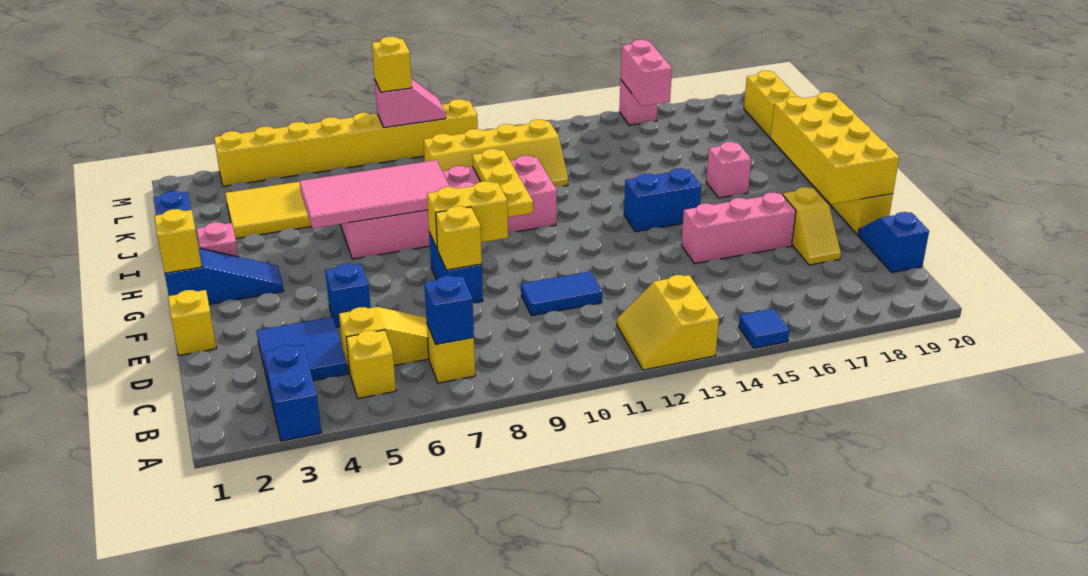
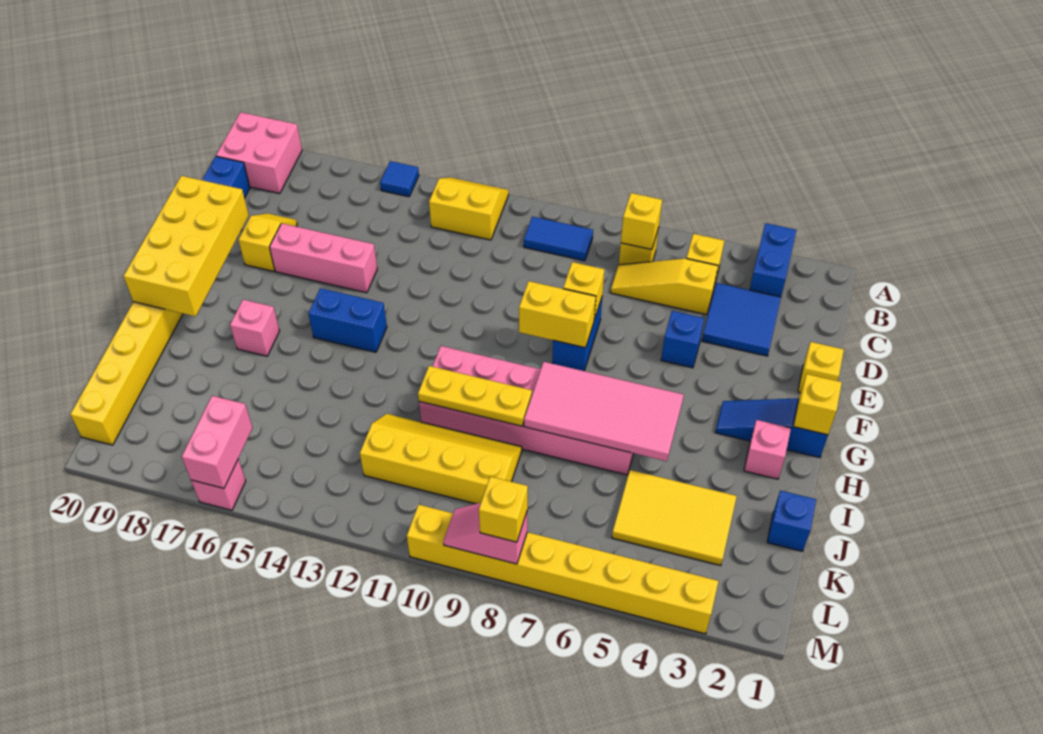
yellow slope A12:B13 level 1 top 13 -> yellow slope A12:B13 level 1 top B
none -> pink brick A19:B20 level 1
blue brick B7 level 2 -> yellow brick B7 level 2
blue tile D10:D11 level 1 -> blue tile B9:B10 level 1
yellow plate G10:I10 level 2 -> yellow plate I9:I11 level 2

